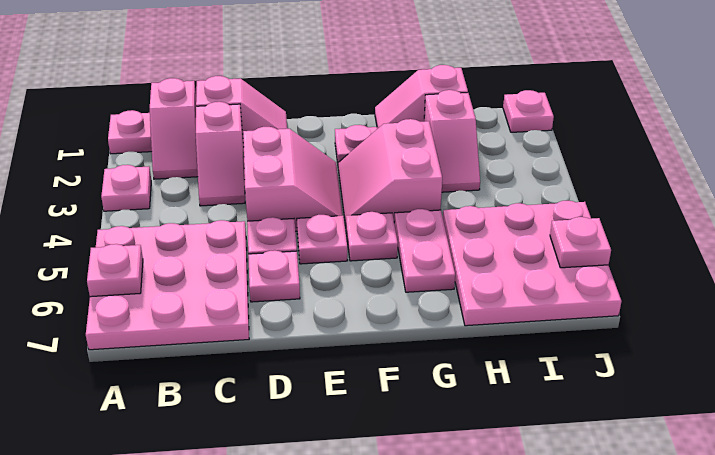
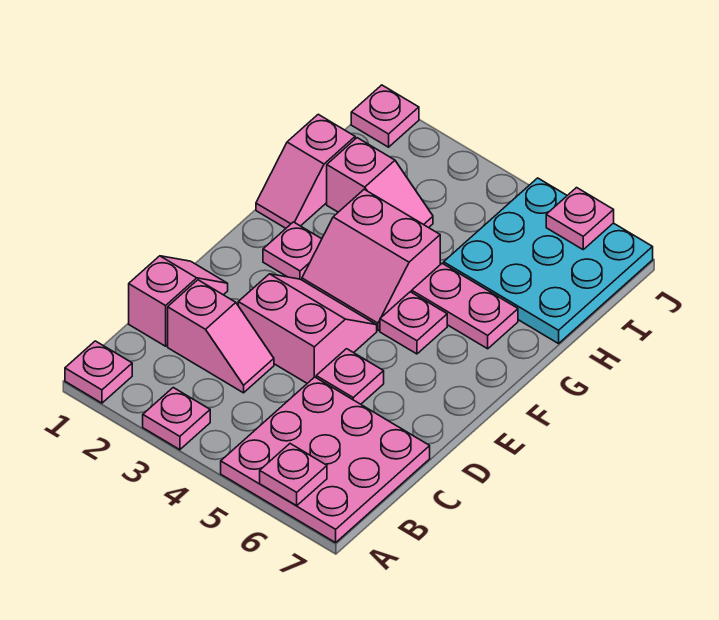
pink slope B1:B2 level 1 top 1 -> none
pink plate D6 level 1 -> none
pink plate E5 level 1 -> none
pink plate H5:J7 level 1 -> cyan plate H5:J7 level 1

